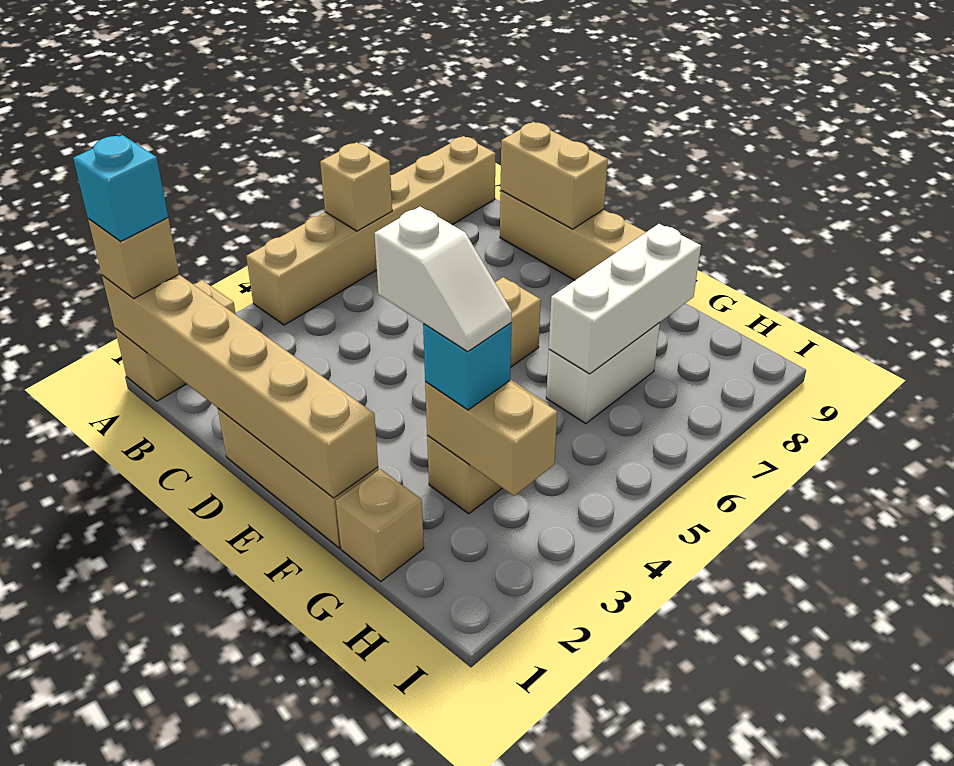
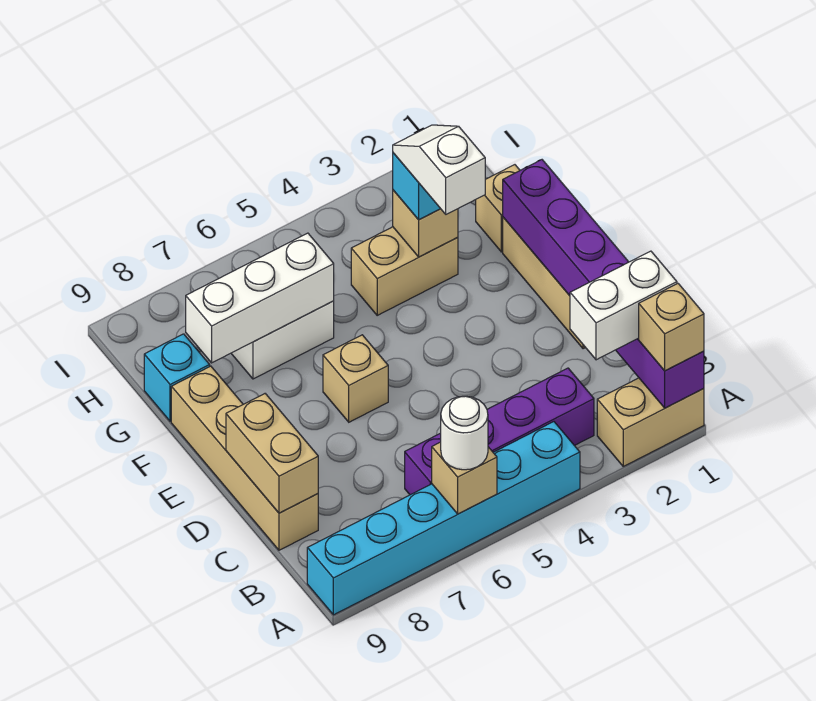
tan brick A1:F1 level 2 -> purple brick A1:F1 level 2
cyan brick A1 level 4 -> cyan brick G9 level 1
tan brick A4:A9 level 1 -> cyan brick A4:A9 level 1
none -> white round brick A6 level 3
none -> white brick B1:B2 level 3
none -> purple brick B3:B6 level 1
tan brick G3:H3 level 2 -> tan brick G3 level 2

